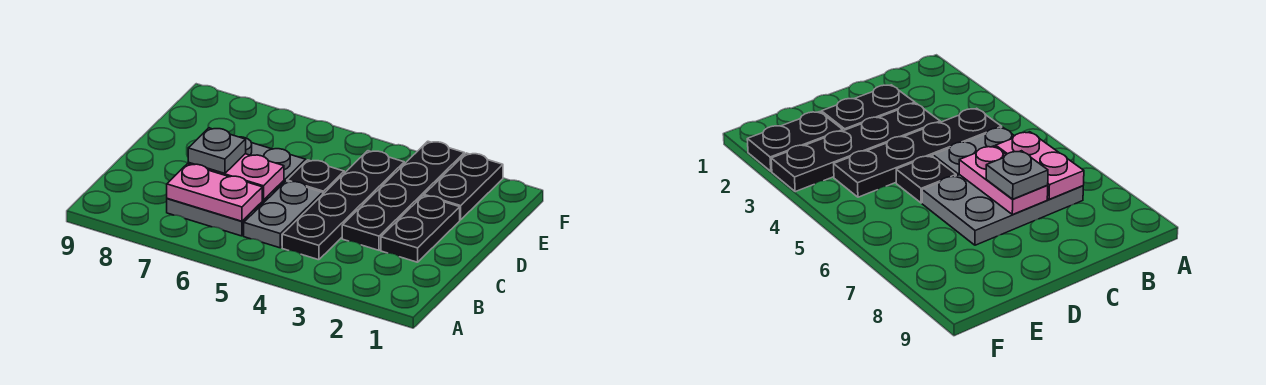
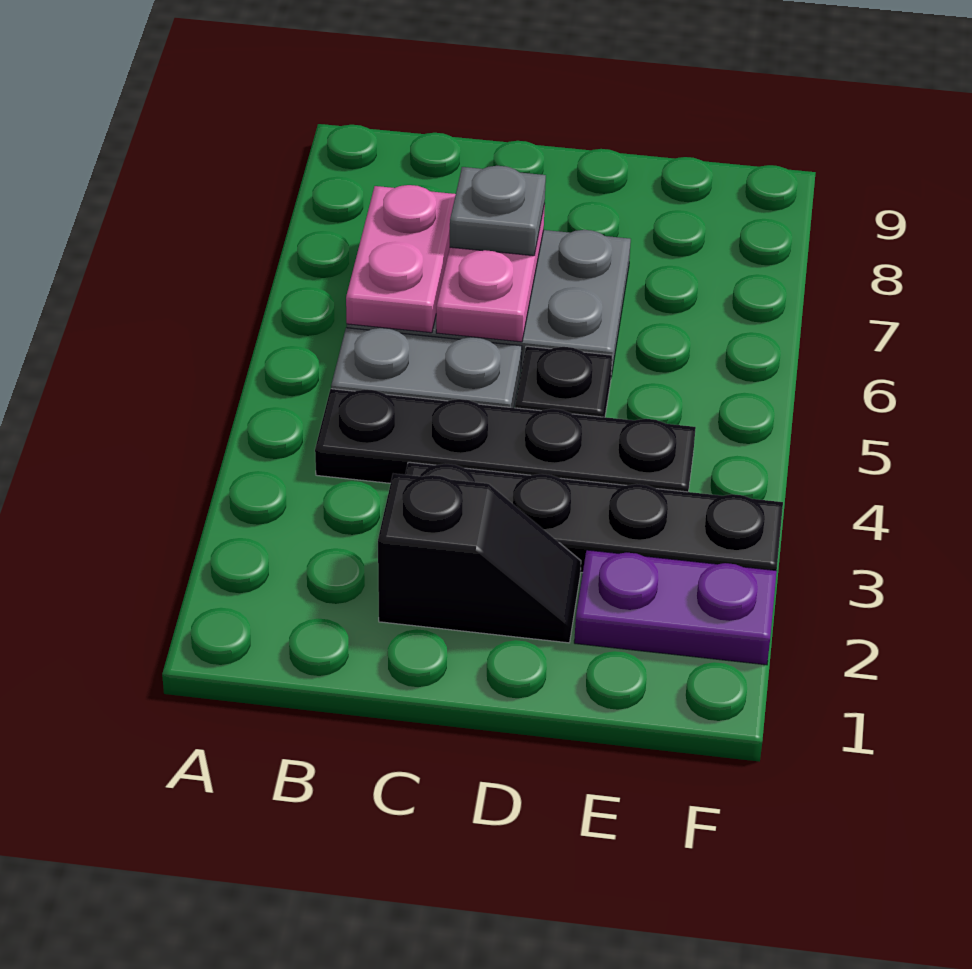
black plate C2:D2 level 1 -> black slope C2:D2 level 1 top C
black plate E2:F2 level 1 -> purple plate E2:F2 level 1

